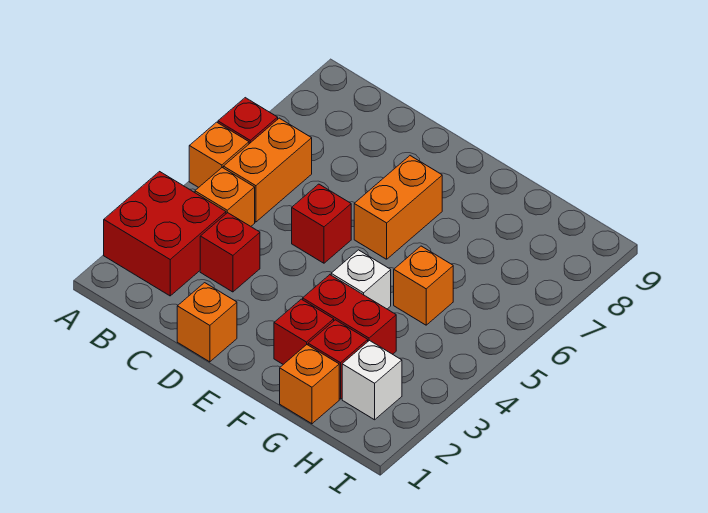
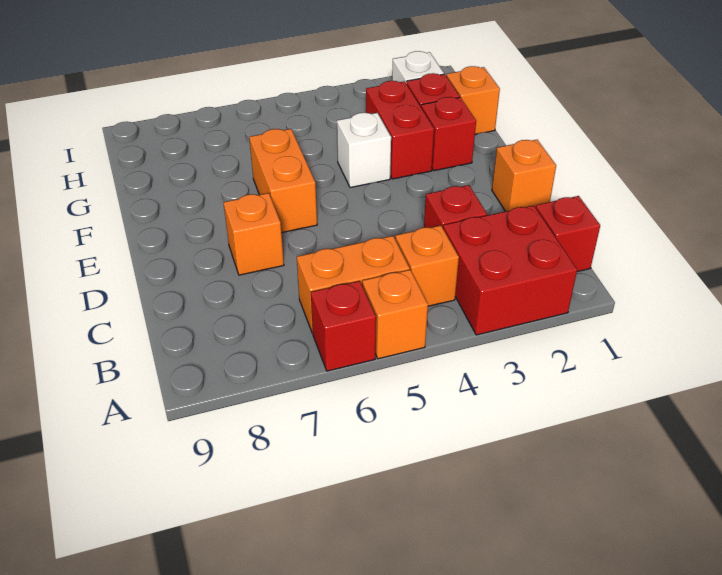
red brick D5 level 1 -> red brick B1 level 1
orange brick E6:E7 level 1 -> orange brick E6:F6 level 1
orange brick G5 level 1 -> orange brick D7 level 1

